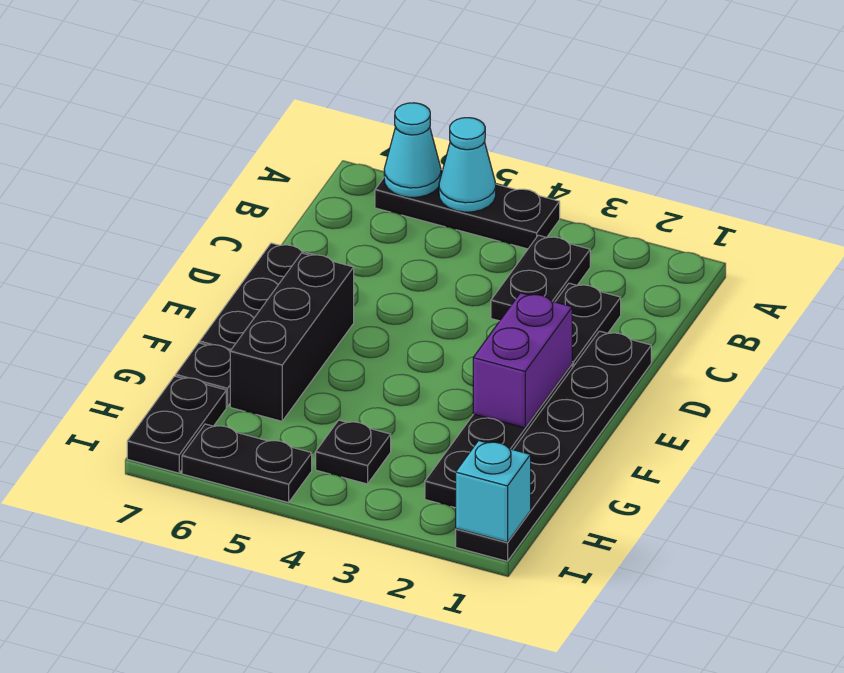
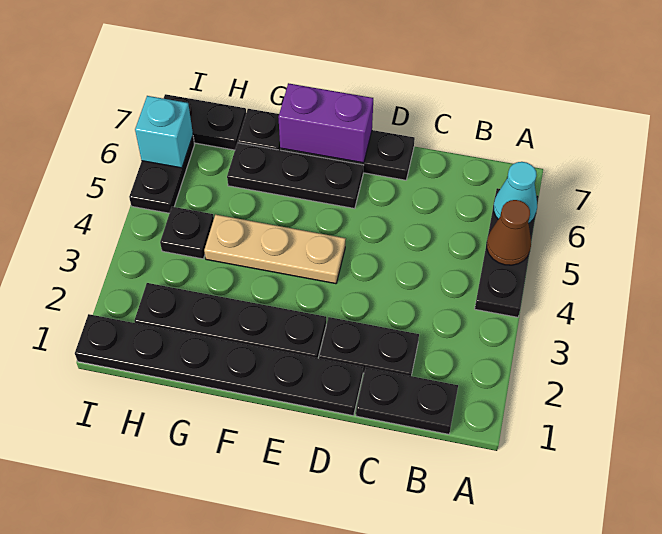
cyan cone A5 level 2 -> brown cone A5 level 2
black plate B3:C3 level 1 -> black plate B1:C1 level 1
purple brick E2:F2 level 2 -> purple brick E7:F7 level 2
none -> tan plate E4:G4 level 1
black brick E6:G6 level 1 -> black plate E6:G6 level 1
cyan brick I1 level 2 -> cyan brick I6 level 2

